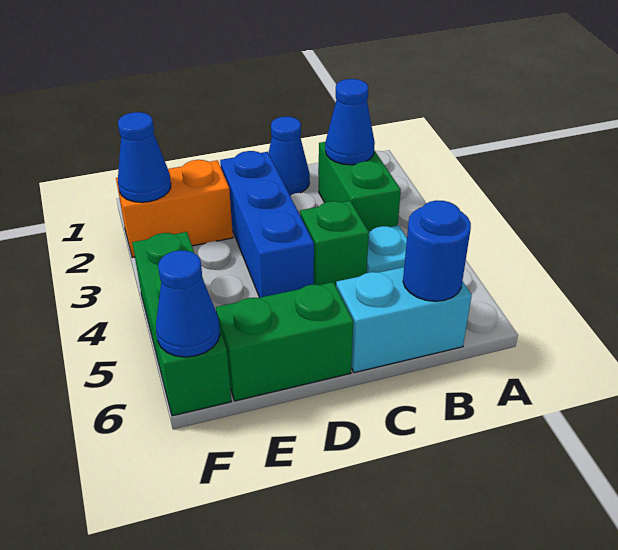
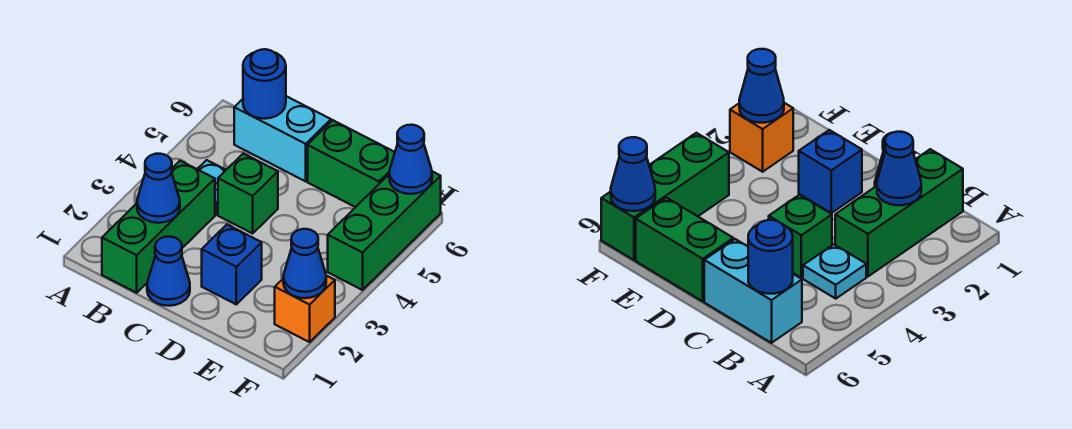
green brick B2:B3 level 1 -> green brick B1:B3 level 1
blue brick D2:D4 level 1 -> blue brick D2 level 1
orange brick E2:F2 level 1 -> orange brick F2 level 1

